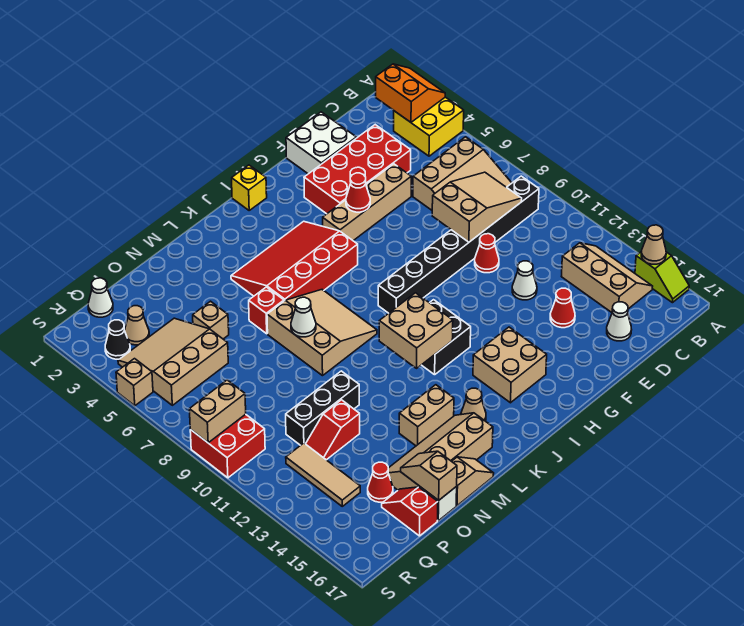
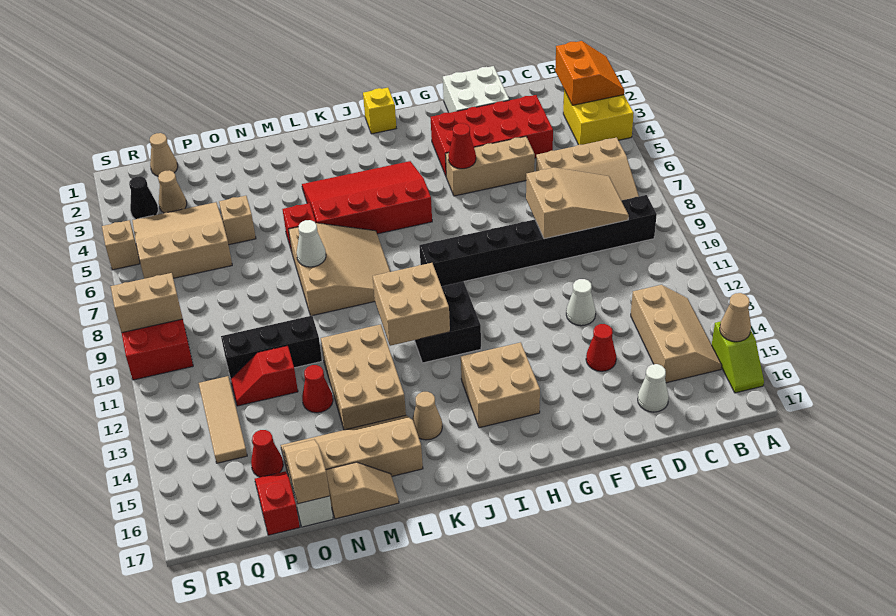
tan brick E5:H5 level 1 -> tan brick E5:G5 level 1
red cone E10 level 1 -> red cone N13 level 1
tan brick L14:M14 level 1 -> tan brick L12:M14 level 1
white cone Q1 level 1 -> tan cone Q1 level 1

